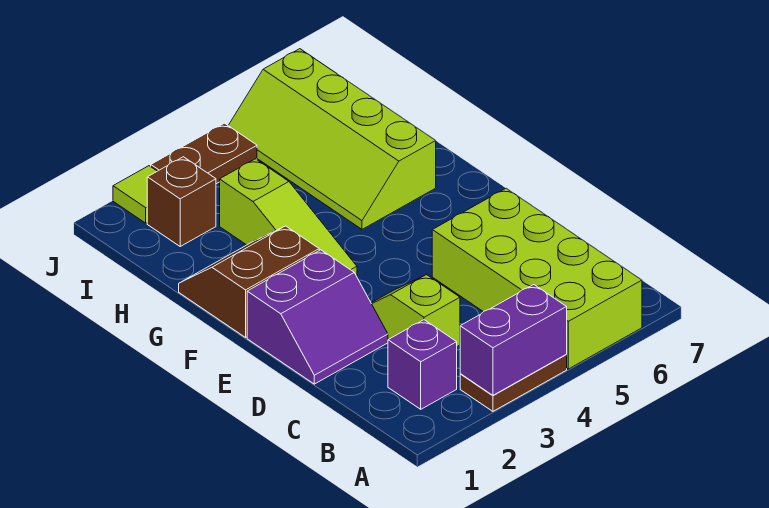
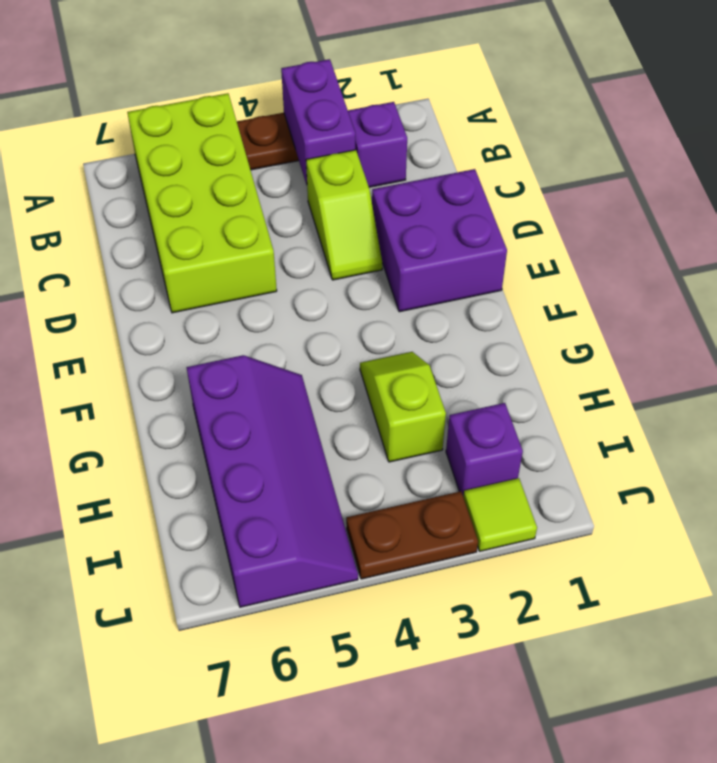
purple brick A3:A4 level 2 -> purple brick A3:B3 level 2
purple slope D1:E2 level 1 top E -> purple brick D1:E2 level 1
brown slope F1:G2 level 1 top F -> none
lime slope F3:H3 level 1 top H -> lime slope G3:H3 level 1 top H
lime slope G5:J6 level 1 top 6 -> purple slope G5:J6 level 1 top 6
brown brick I2 level 1 -> purple brick I2 level 1

